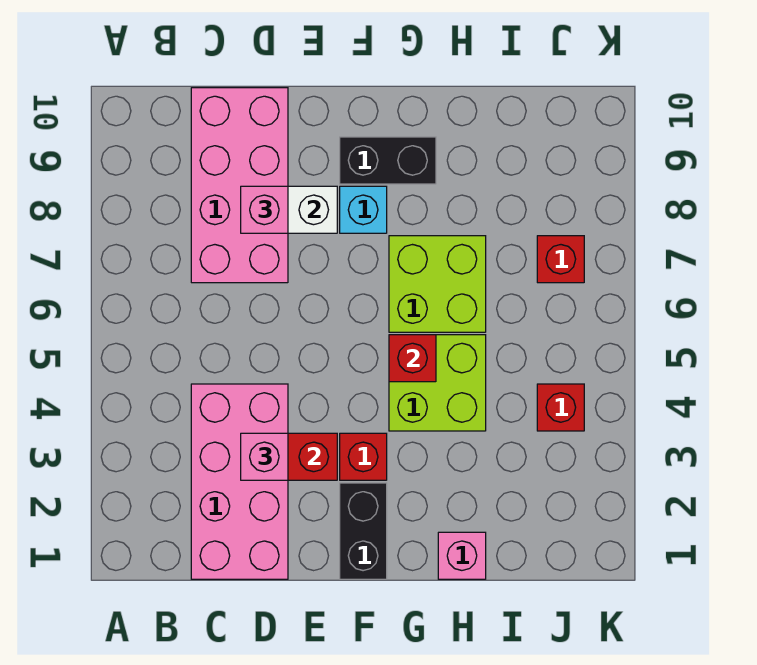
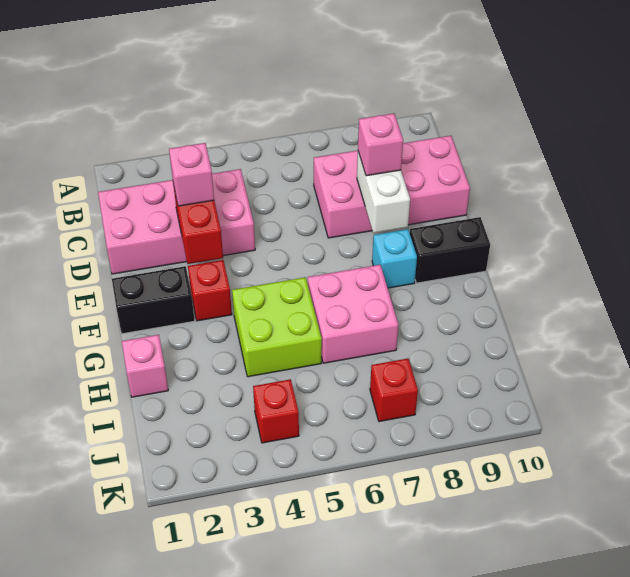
black brick F9:G9 level 1 -> black brick F9:F10 level 1
red brick G5 level 2 -> none
lime brick G6:H7 level 1 -> pink brick G6:H7 level 1

